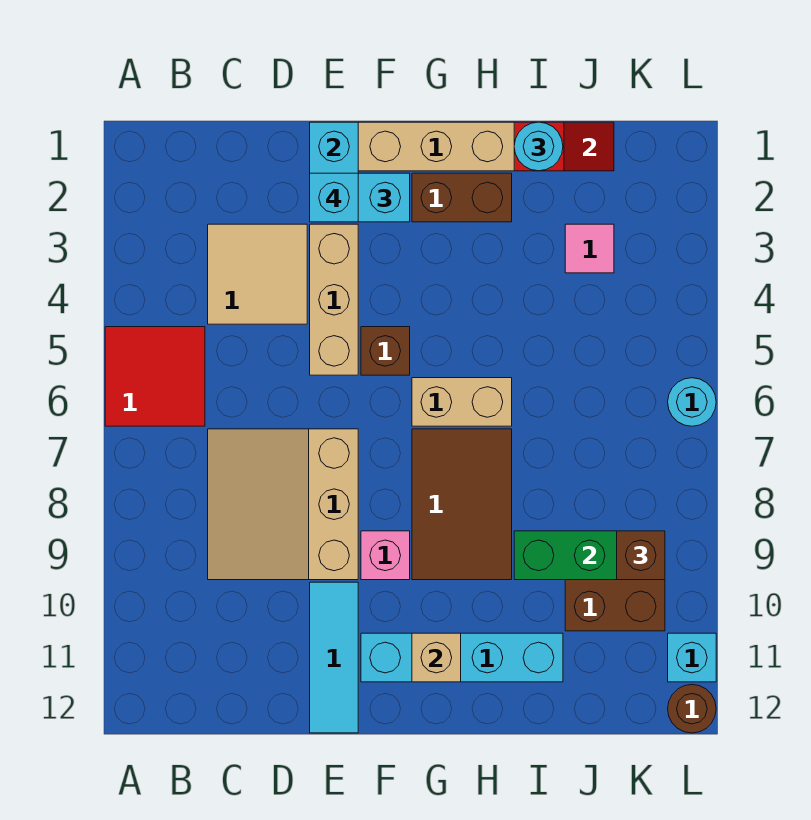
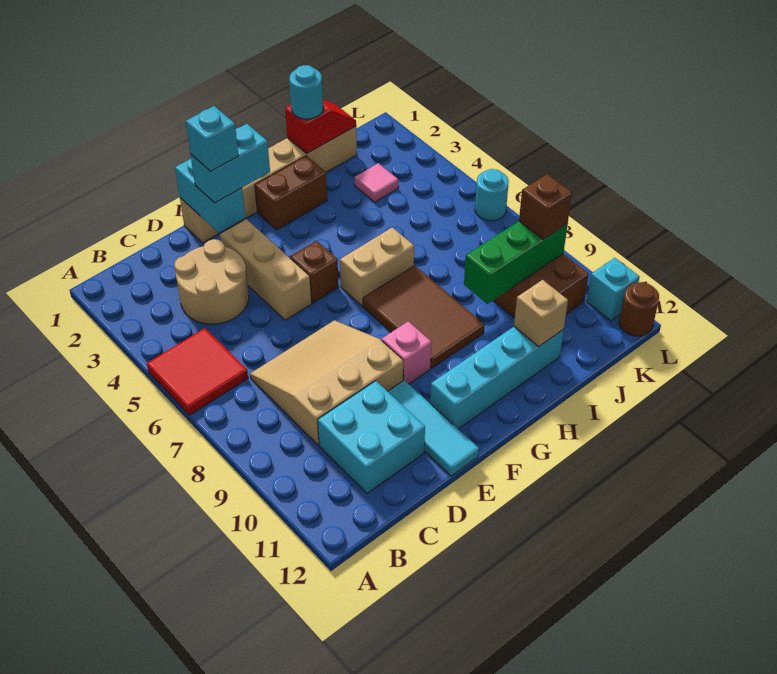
tan tile C3:D4 level 1 -> tan round brick C3:D4 level 1
tan slope C7:E9 level 1 top E -> tan slope C7:E9 level 1 top 9
none -> cyan brick C10:D11 level 1
tan brick G11 level 2 -> tan brick I11 level 2

